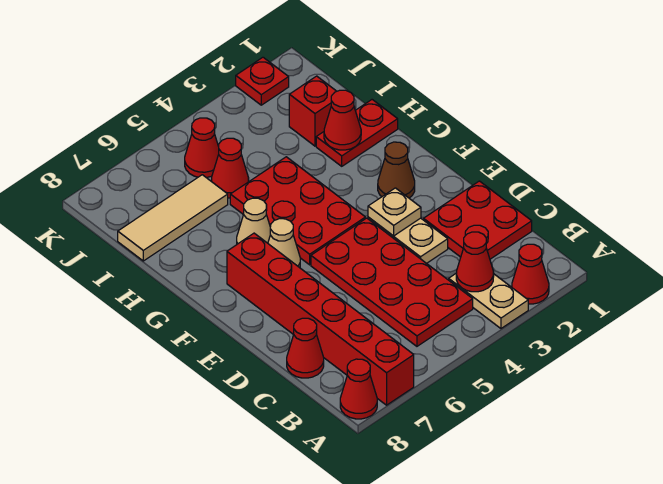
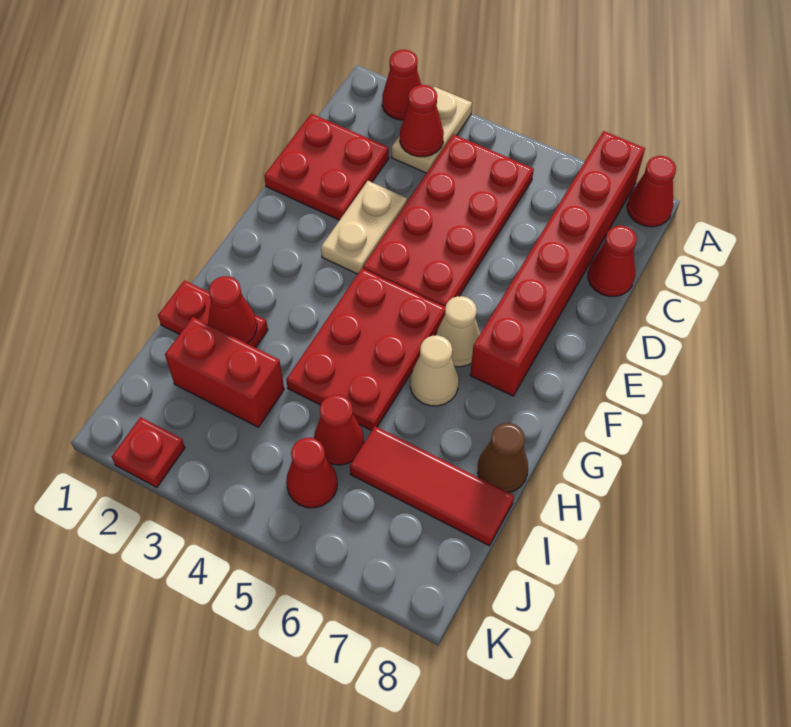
tan plate E3 level 2 -> none
brown cone F2 level 1 -> brown cone H8 level 1
red brick I2 level 1 -> red brick I2:I3 level 1
tan tile I6:I8 level 1 -> red tile I6:I8 level 1

